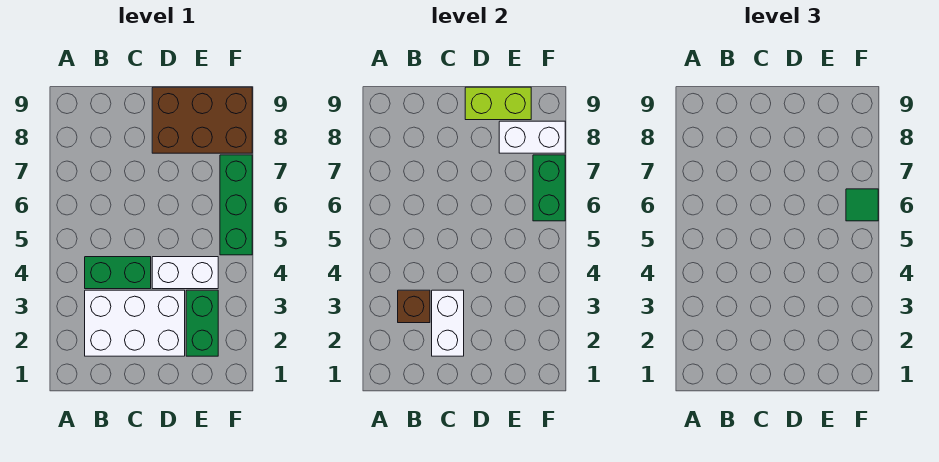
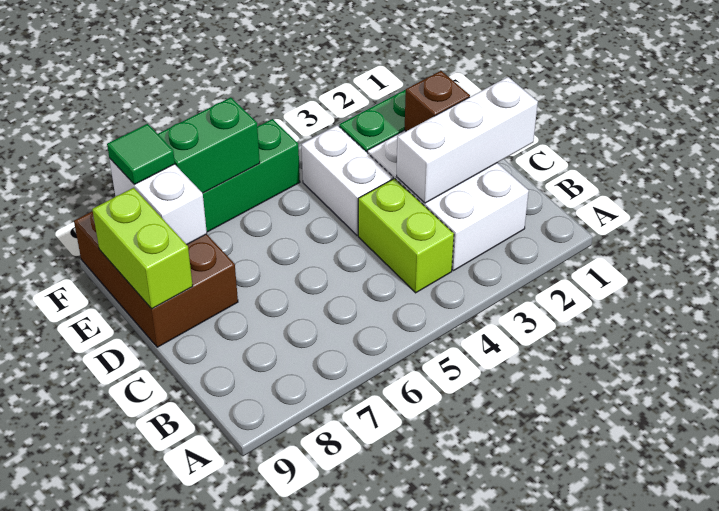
brown brick B3 level 2 -> brown brick D2 level 2
green brick B4:C4 level 1 -> lime brick B4:C4 level 1
white brick C2:C3 level 2 -> white brick C1:C3 level 2
green tile F6 level 3 -> green tile F8 level 3

